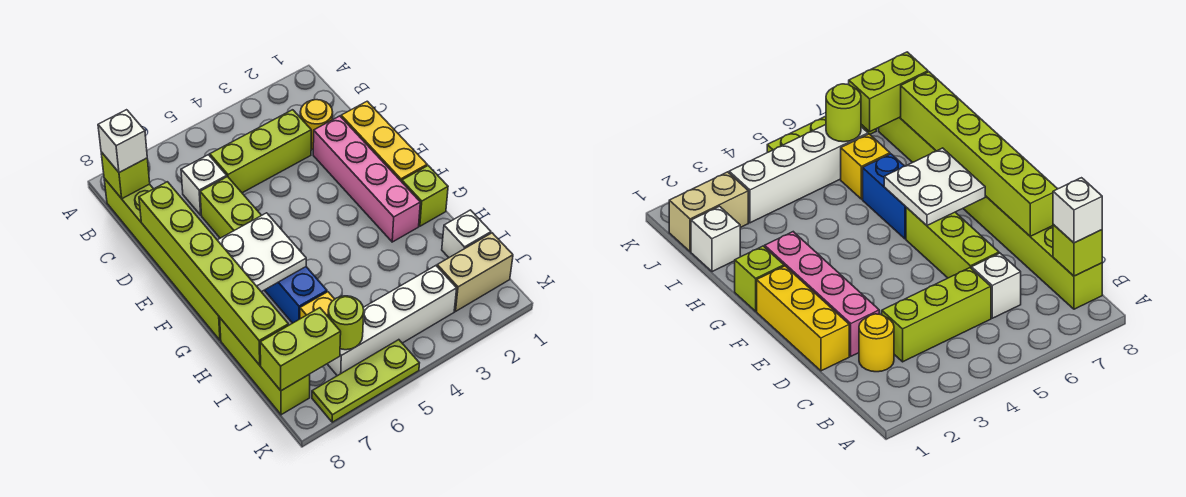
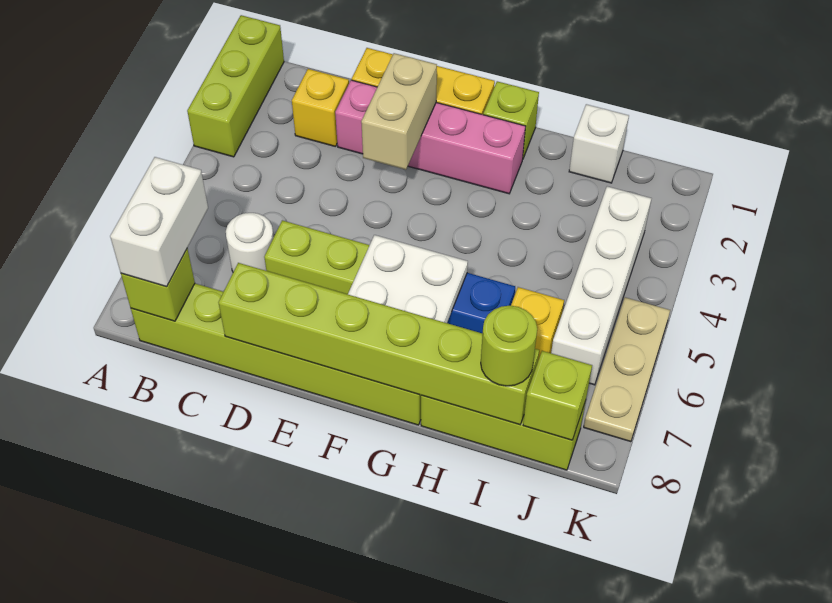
white brick B8 level 3 -> white brick B7:B8 level 3
yellow round brick C2 level 1 -> yellow brick C2 level 1
lime brick C3:C5 level 1 -> lime brick A1:A3 level 1
white brick C6 level 1 -> white round brick C6 level 1
tan brick J1:J2 level 1 -> tan brick E2:E3 level 2
lime round brick J6 level 2 -> lime round brick I8 level 3
lime brick J7:J8 level 2 -> lime brick J8 level 2
lime plate K5:K7 level 1 -> tan plate K5:K7 level 1

